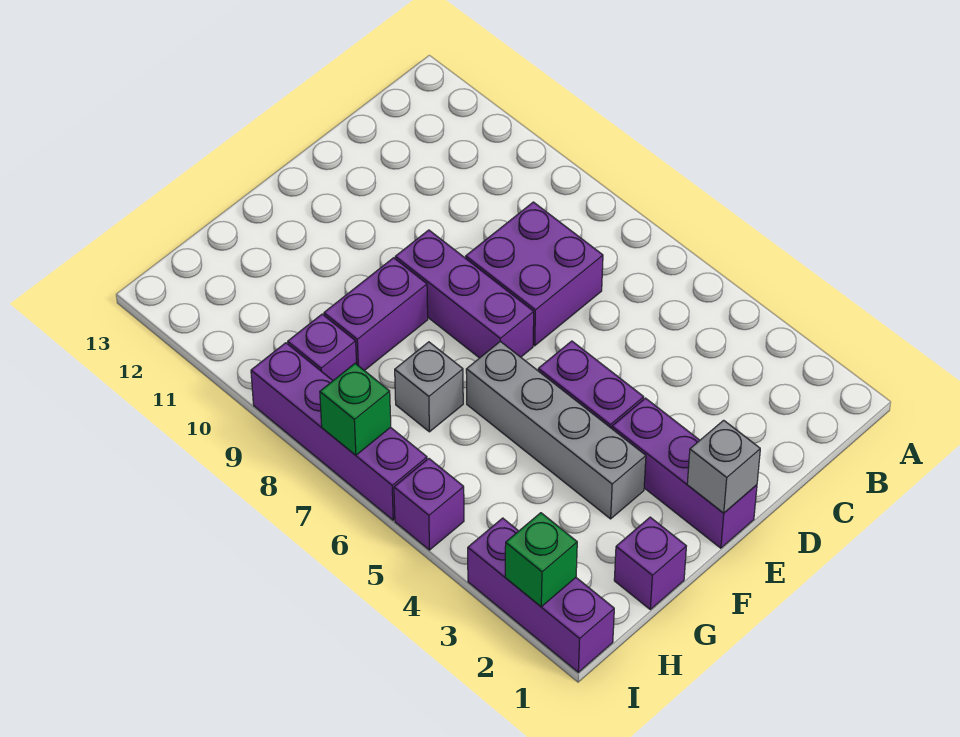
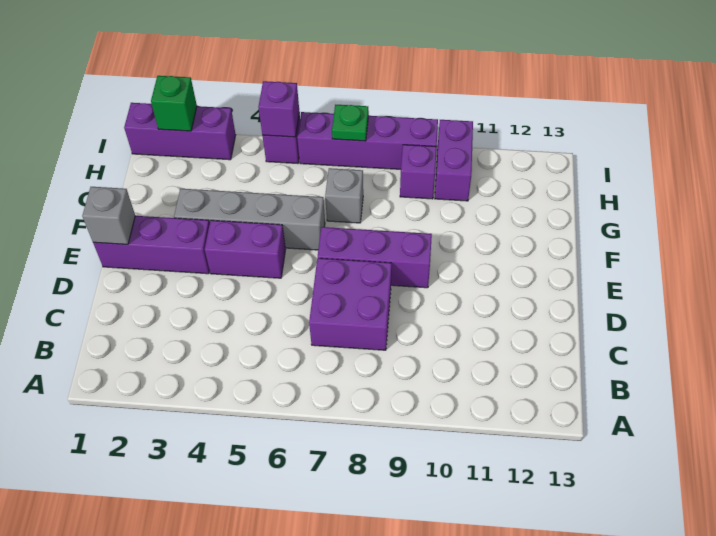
purple brick F9:G9 level 1 -> purple brick H10:I10 level 1
purple brick G1 level 1 -> purple brick I5 level 2
green brick I7 level 2 -> green plate I7 level 2

